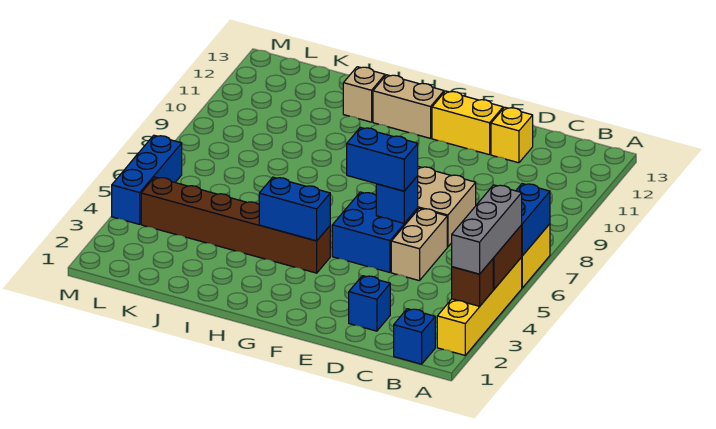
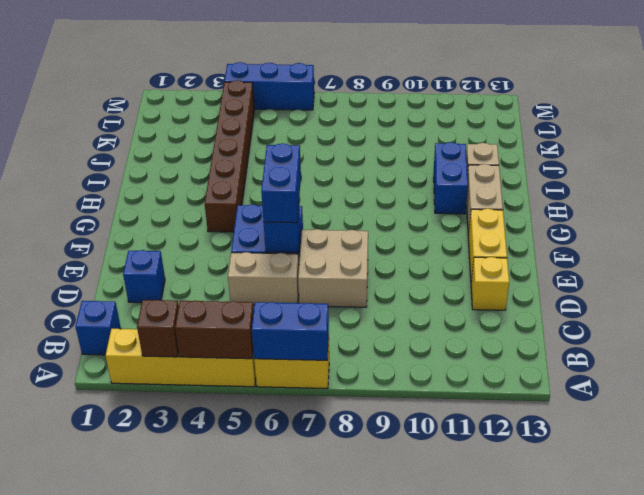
grey brick A3:A5 level 3 -> none
blue brick G4:H4 level 2 -> blue brick H11:I11 level 1

